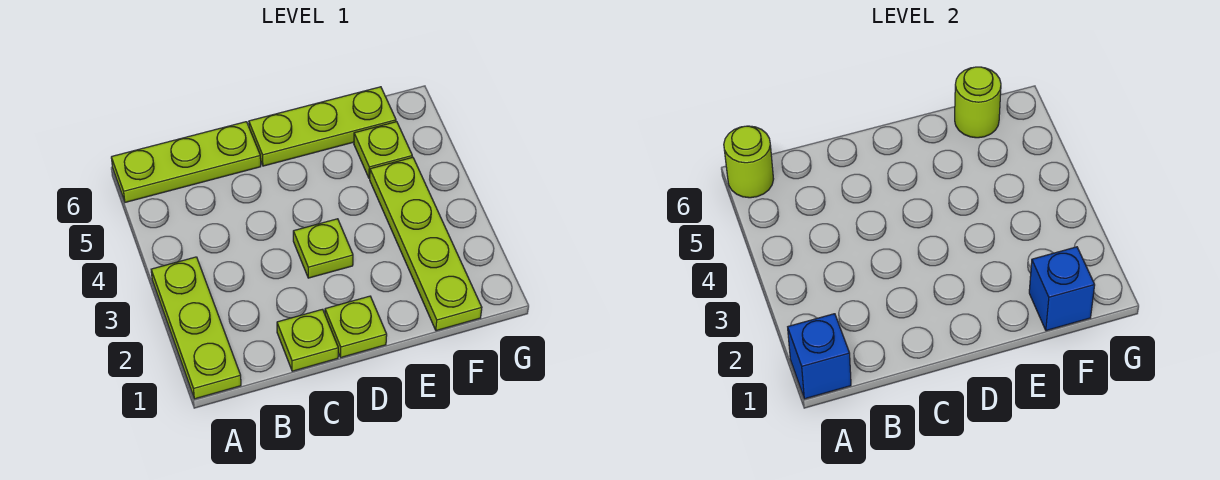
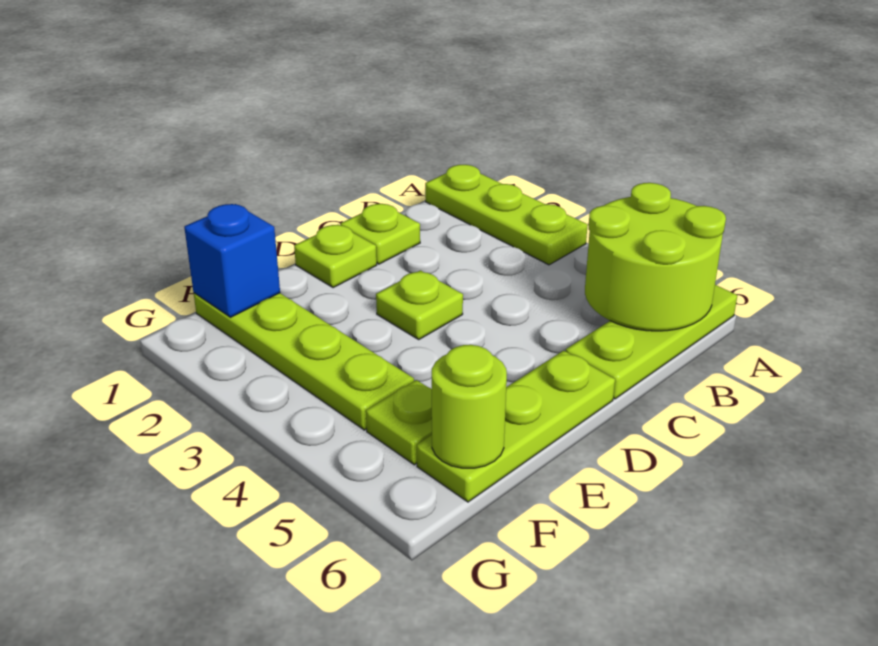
blue brick A1 level 2 -> none
lime round brick A6 level 2 -> lime round brick A5:B6 level 2

